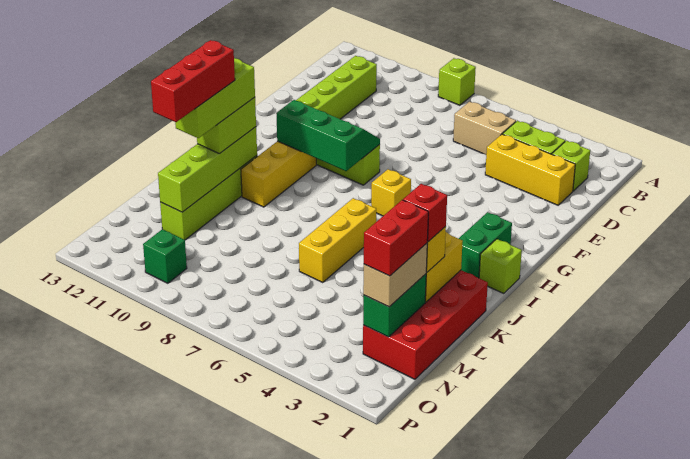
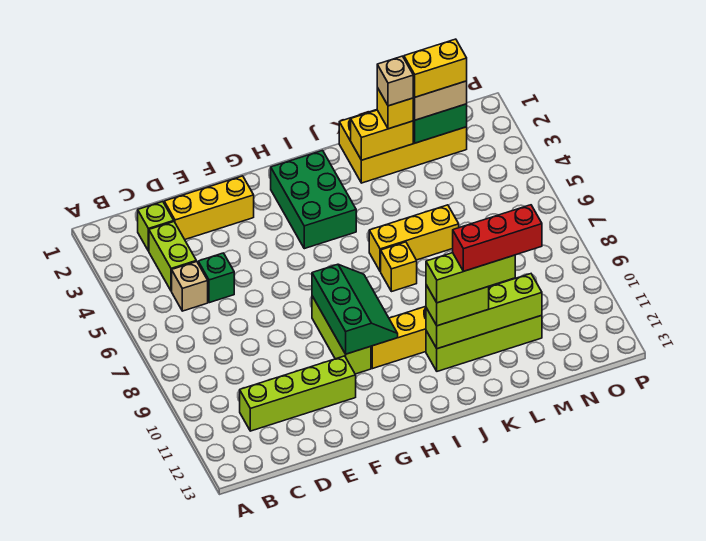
lime brick A8 level 1 -> none
tan brick C5:C6 level 1 -> tan brick C5 level 1
yellow brick D2:D4 level 1 -> yellow brick D2:F2 level 1
green slope G8:H10 level 2 top H -> green slope G8:H10 level 2 top G
green brick H2:I2 level 1 -> green brick H2:I4 level 1
yellow brick H6 level 1 -> yellow brick J7 level 1
lime brick I1 level 1 -> none
red brick K1:N2 level 1 -> yellow brick K1:N2 level 1
red brick L2 level 4 -> tan brick L2 level 4
red brick M2:N2 level 4 -> yellow brick M2:N2 level 4
green brick O10 level 1 -> green brick D5 level 1

